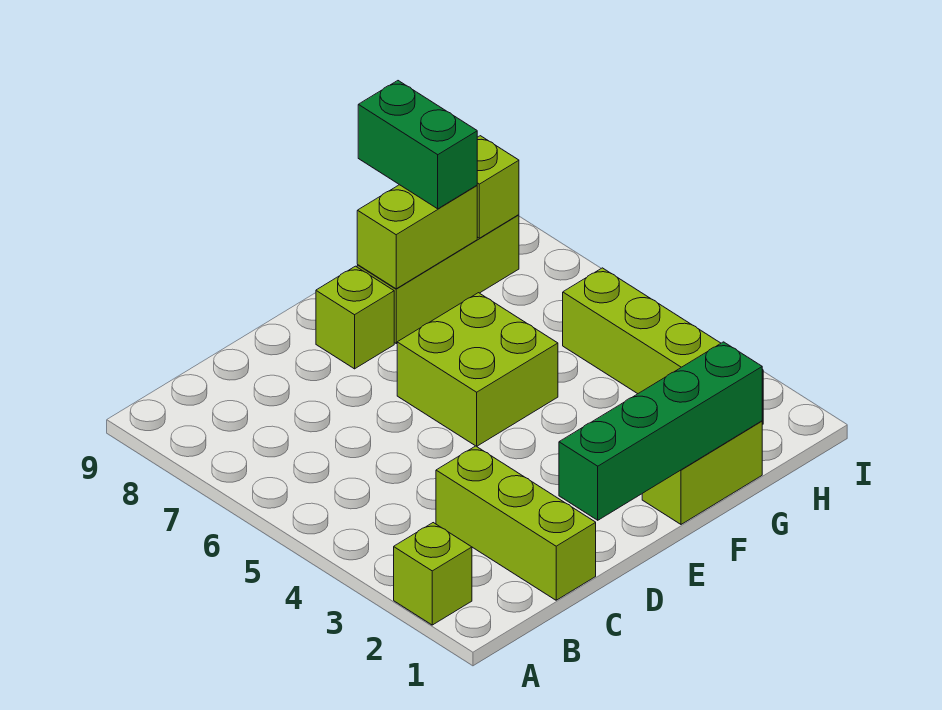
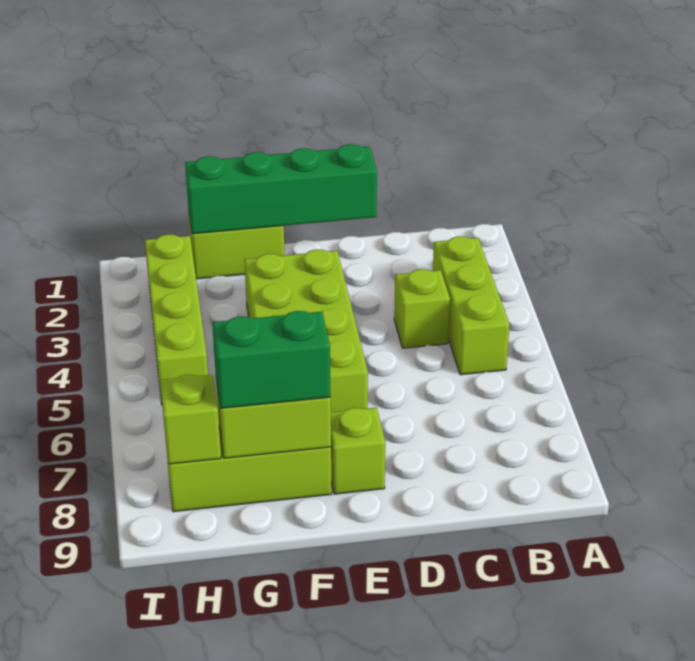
lime brick A2 level 1 -> lime brick C4 level 1
lime brick C1:C3 level 1 -> lime brick B3:B5 level 1
lime brick E5:F6 level 1 -> lime brick E3:F6 level 1
green brick G8:G9 level 3 -> green brick F8:G8 level 3

